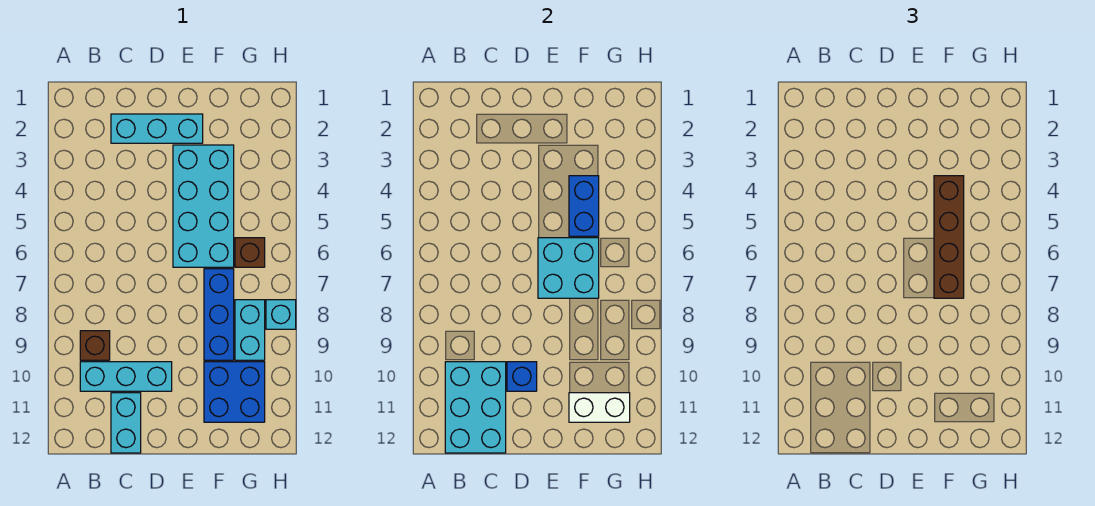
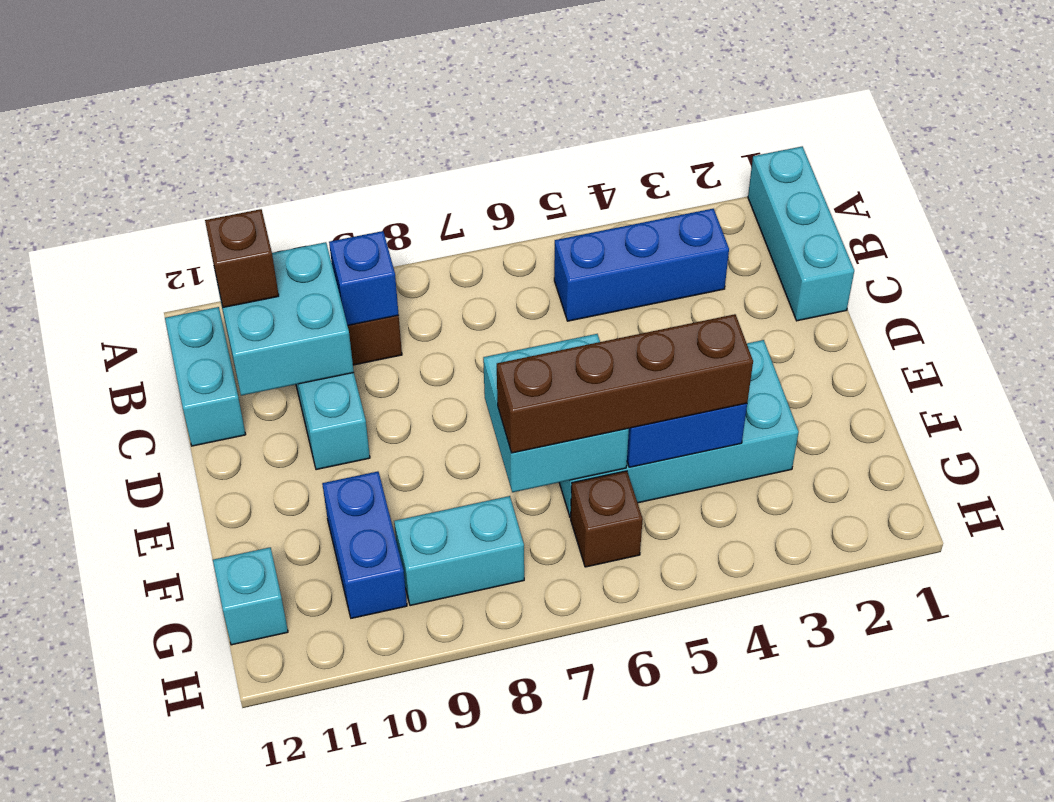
cyan brick B10:C12 level 2 -> cyan brick B10:C11 level 2
none -> brown brick B11 level 3
cyan brick C2:E2 level 1 -> cyan brick A1:C1 level 1
cyan brick C11:C12 level 1 -> cyan brick B12:C12 level 1
blue brick D10 level 2 -> blue brick B9 level 2
blue brick F7:F9 level 1 -> blue brick B3:B5 level 1
blue brick F10:G11 level 1 -> blue brick F10:G10 level 1
white brick F11:G11 level 2 -> none
cyan brick H8 level 1 -> cyan brick G12 level 1

